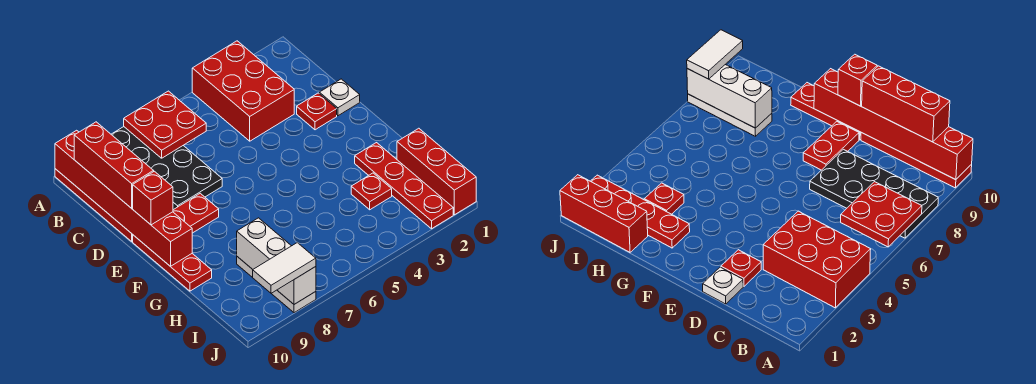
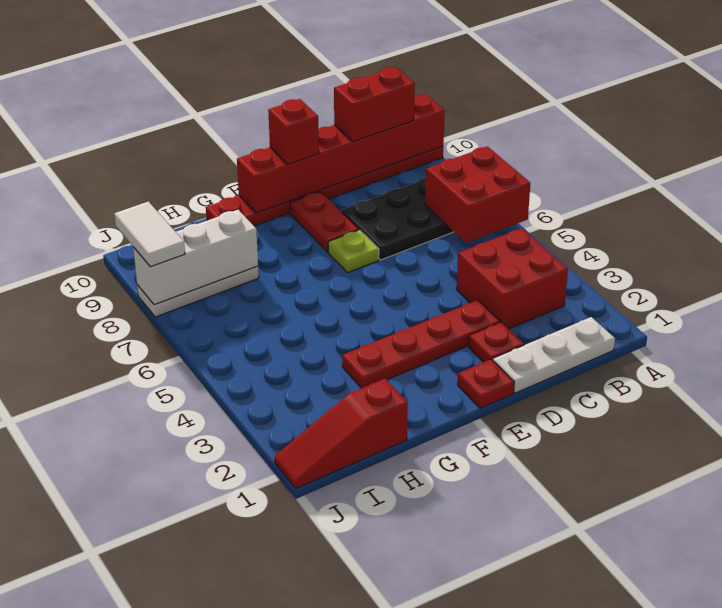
red brick A3:C4 level 1 -> red brick B3:C4 level 1
red plate A6:B7 level 2 -> red brick A6:B7 level 2
red brick B10:D10 level 3 -> red brick B10:C10 level 3
white plate D1 level 1 -> white plate B1:D1 level 1
none -> lime plate E7 level 1
red plate G2:J2 level 1 -> red plate D3:G3 level 1
red brick H1:J1 level 1 -> red slope H1:J1 level 1 top H
red plate H3 level 1 -> red plate E1 level 1

